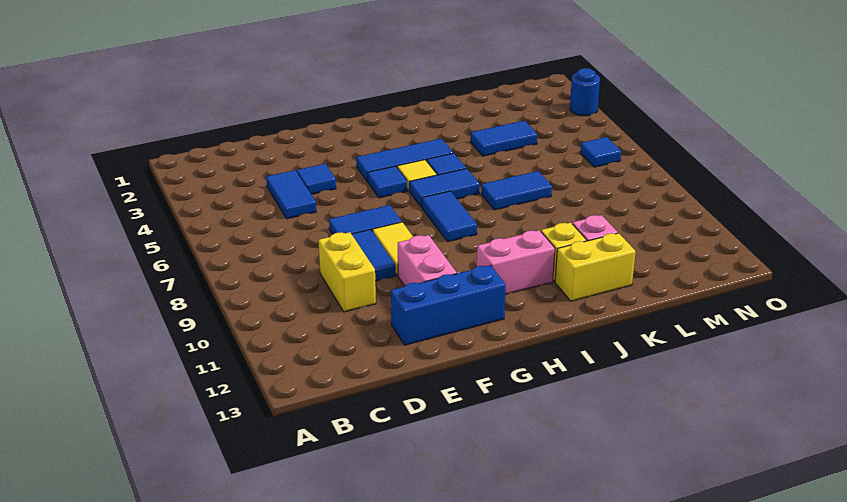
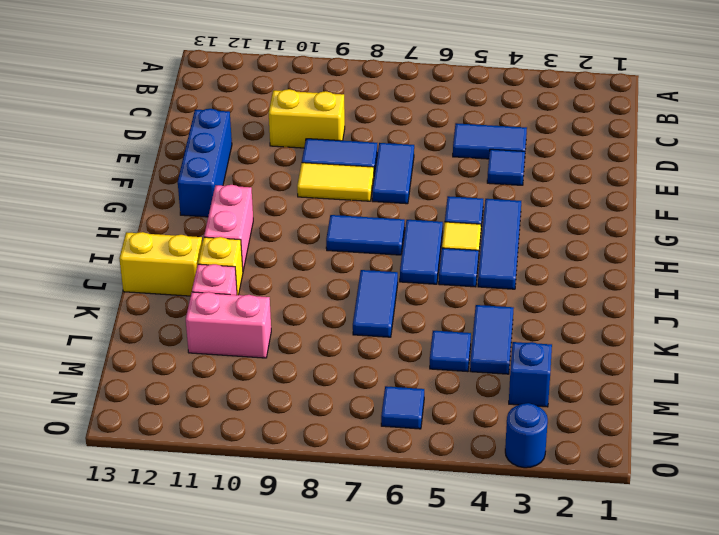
pink brick F10:F11 level 1 -> pink brick L10:L11 level 1
yellow brick J12:K12 level 1 -> yellow brick J12:J13 level 1
none -> blue tile L5 level 1
none -> blue brick M3 level 1

